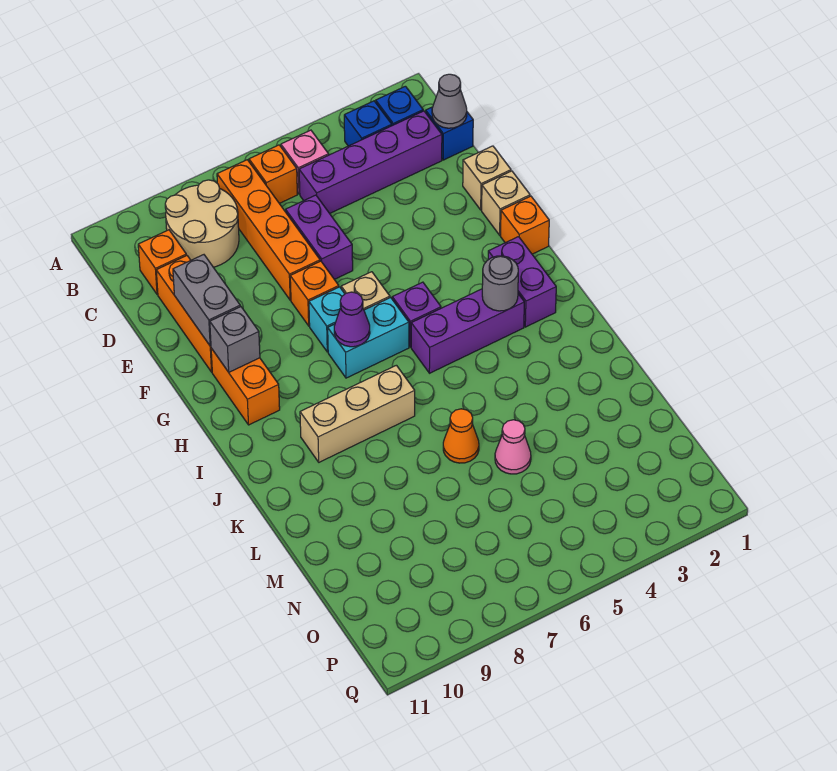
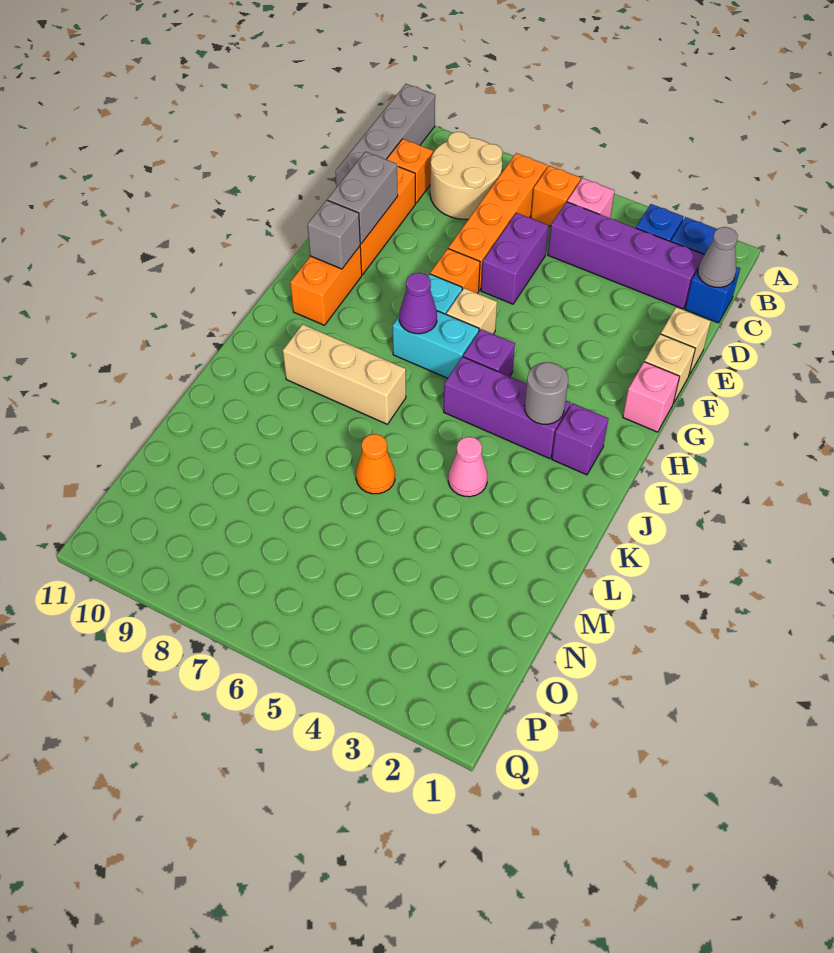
none -> grey brick A11:D11 level 1
orange brick G1 level 1 -> pink brick G1 level 1
purple brick H2:I2 level 1 -> purple brick I2 level 1
pink cone M5 level 1 -> pink cone K4 level 1

